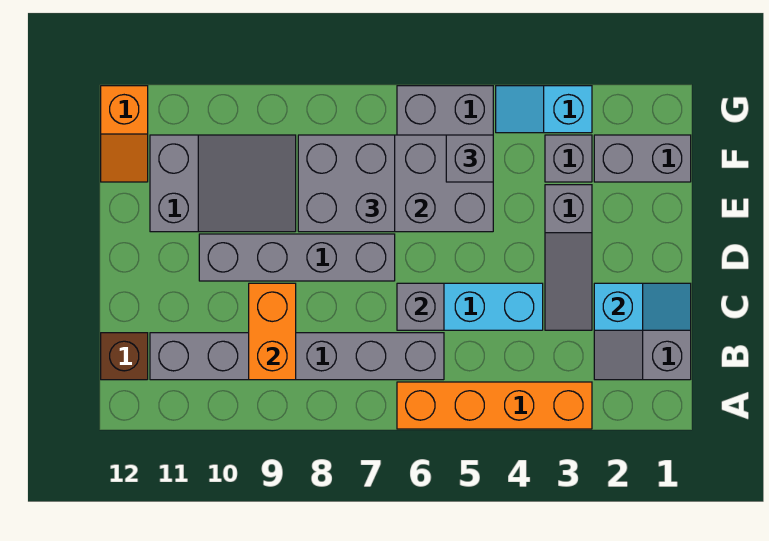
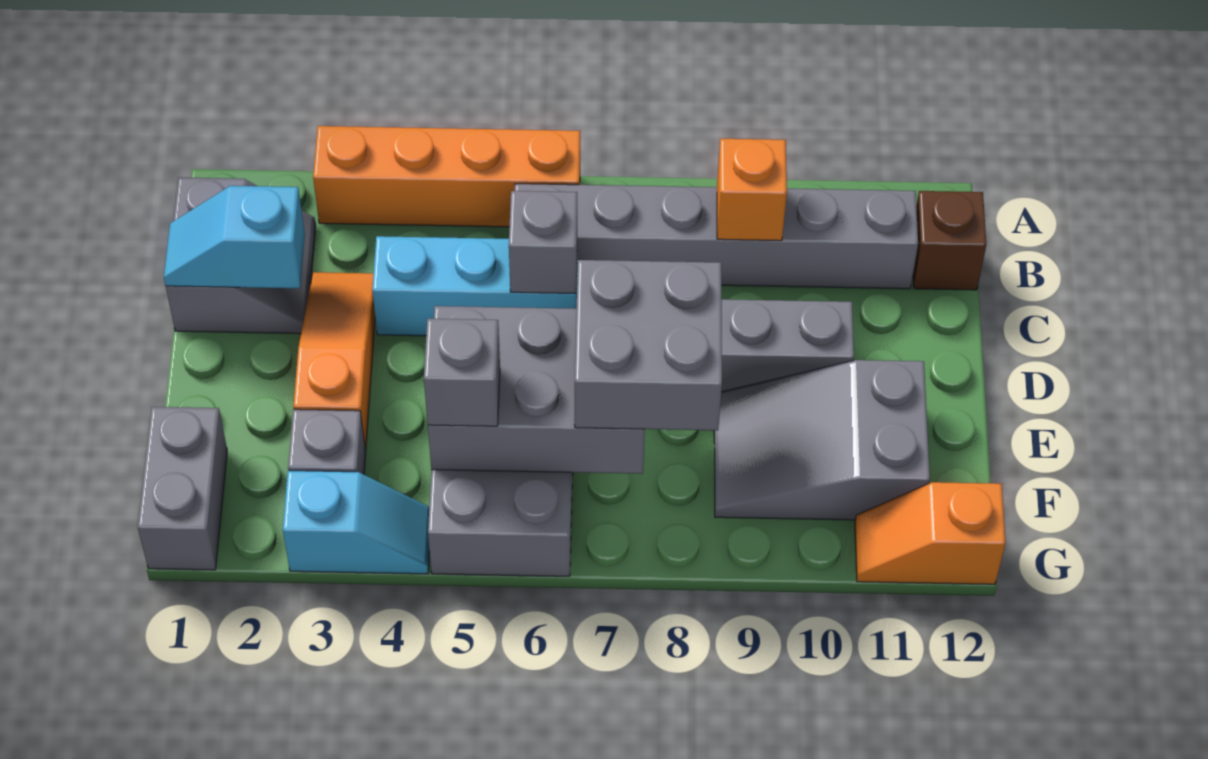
orange brick B9:C9 level 2 -> orange brick B9 level 2
grey slope C3:E3 level 1 top E -> orange slope C3:E3 level 1 top E
grey brick F1:F2 level 1 -> grey brick F1:G1 level 1
orange slope F12:G12 level 1 top G -> orange slope G11:G12 level 1 top 12

